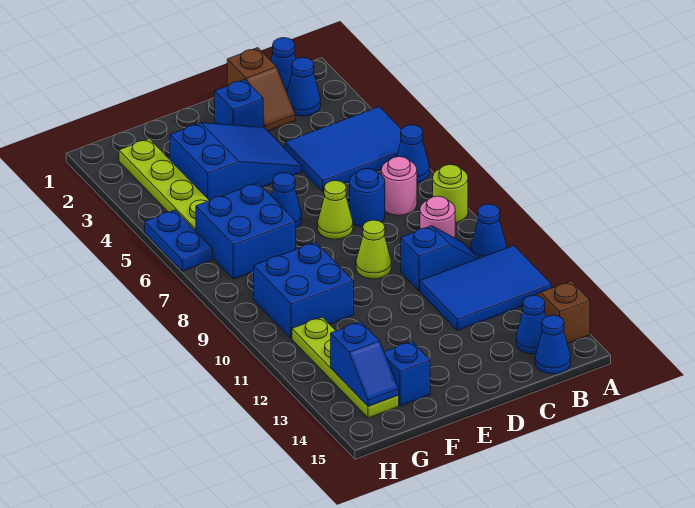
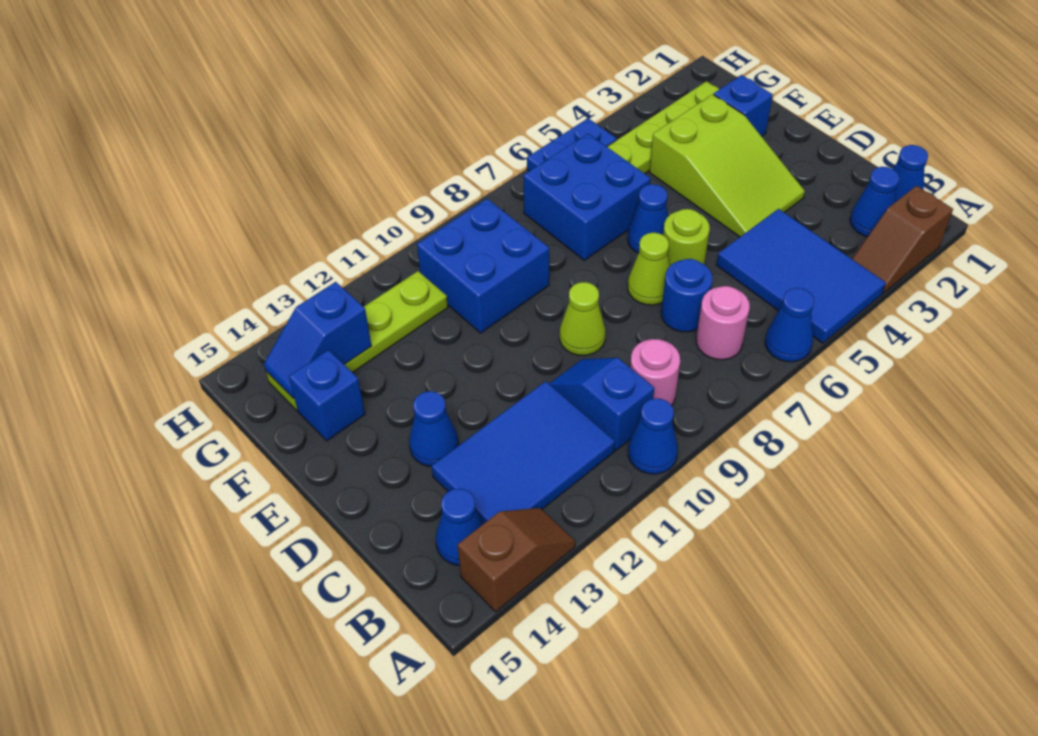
lime round brick A8 level 1 -> lime round brick D6 level 1
blue tile A11:C12 level 1 -> blue tile B11:C13 level 1
blue slope B10:C10 level 1 top C -> blue slope B10:C10 level 1 top B
blue cone B15 level 1 -> blue cone D13 level 1
brown slope C1:C2 level 1 top 1 -> brown slope A2:A3 level 1 top 2
blue brick D2 level 1 -> blue brick F2 level 1
blue slope D3:F4 level 1 top F -> lime slope D3:F4 level 1 top F

